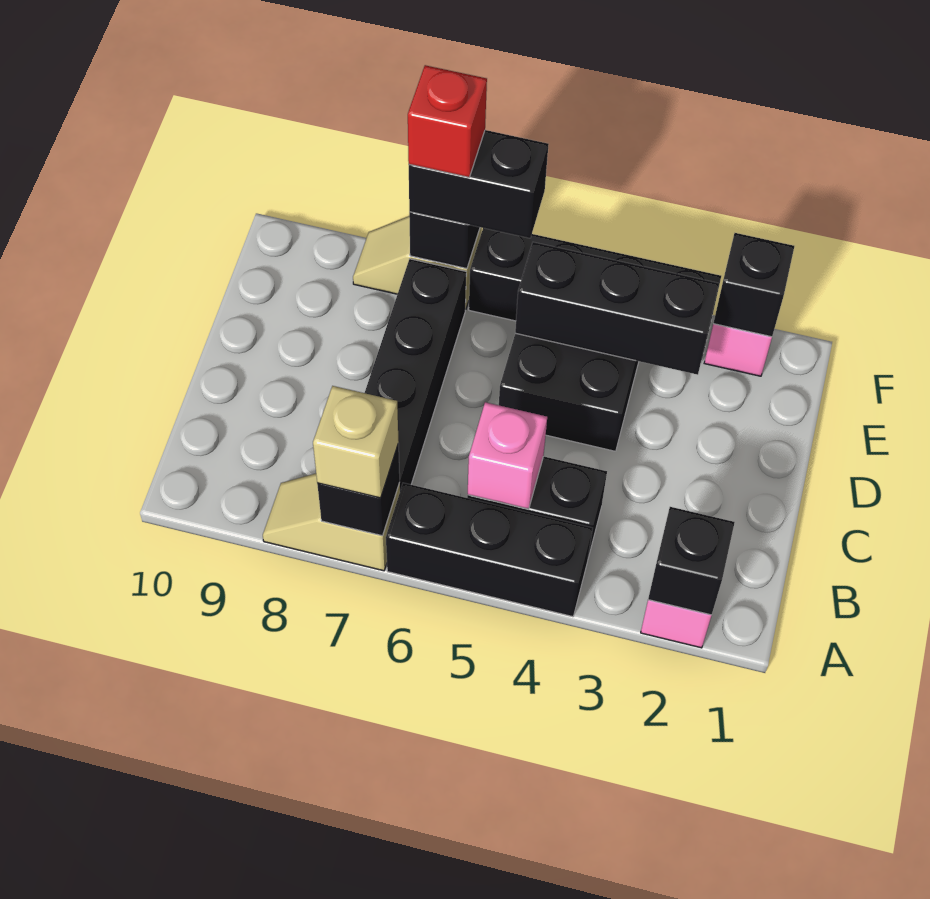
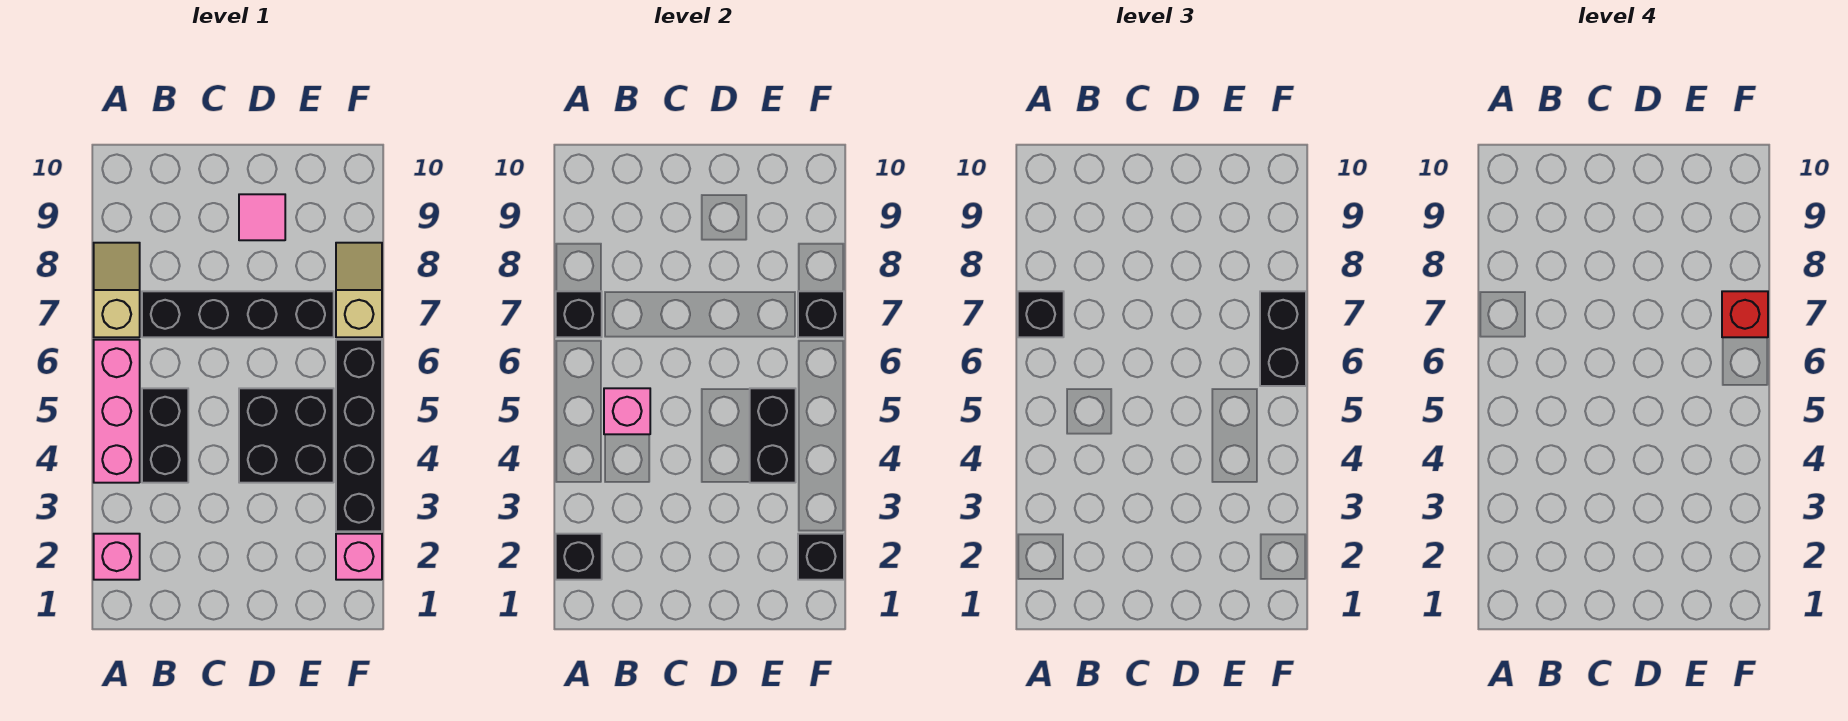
black brick A4:A6 level 1 -> pink brick A4:A6 level 1
tan brick A7 level 3 -> black brick A7 level 3
none -> pink tile D9 level 1
black brick E3:E5 level 2 -> black brick E4:E5 level 2

